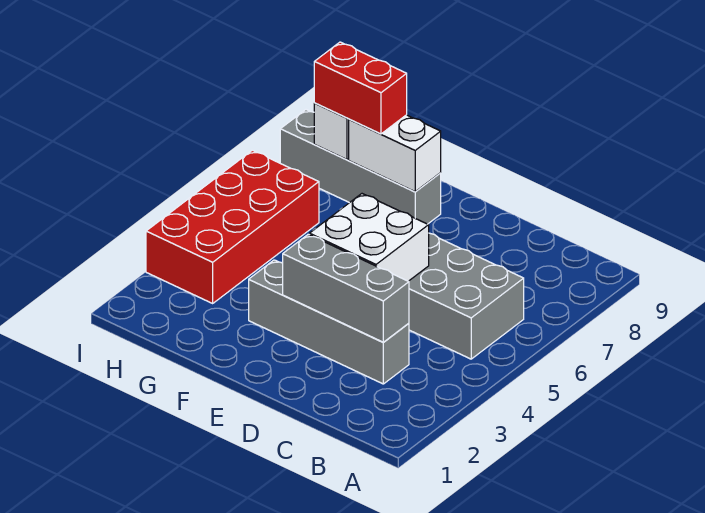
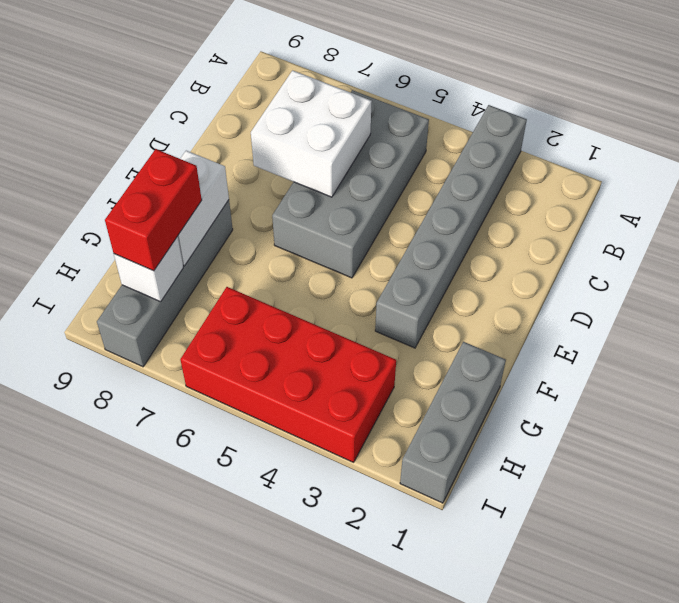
grey brick C3:F3 level 1 -> grey brick A3:F3 level 1
grey brick C3:E3 level 2 -> grey brick G1:I1 level 1
white brick D4:E5 level 2 -> white brick C6:D7 level 2

